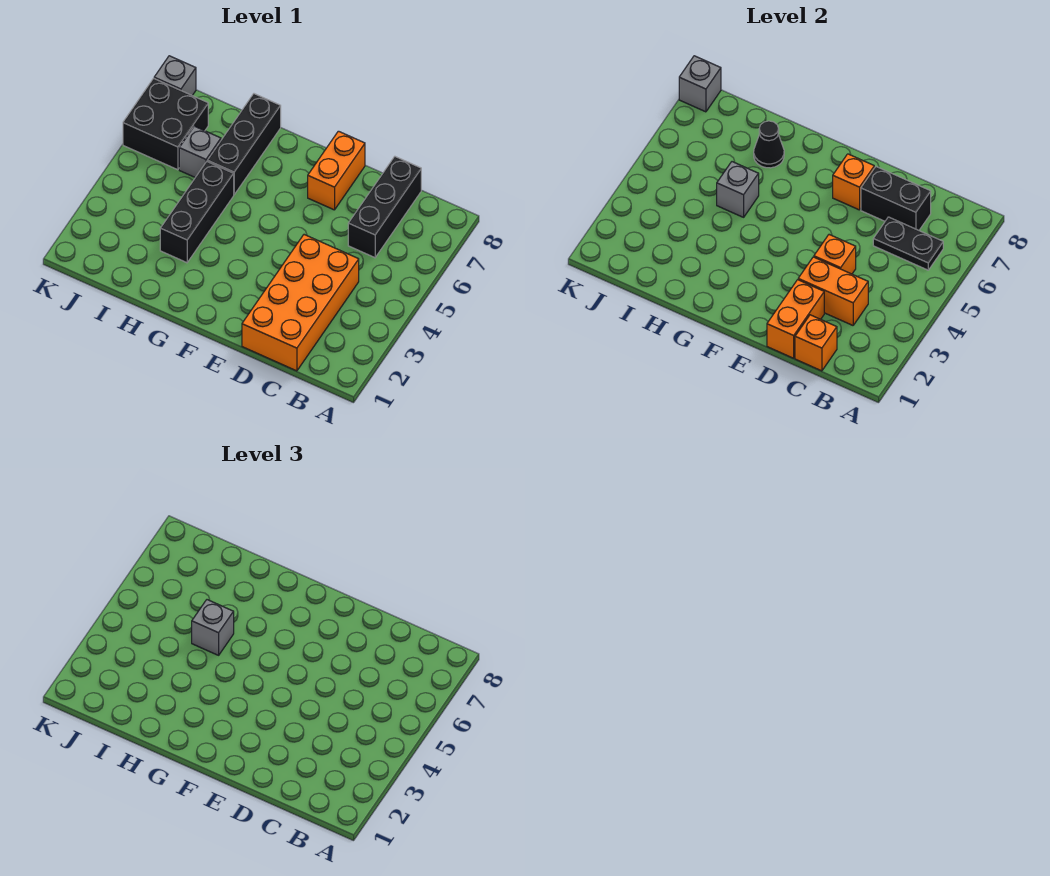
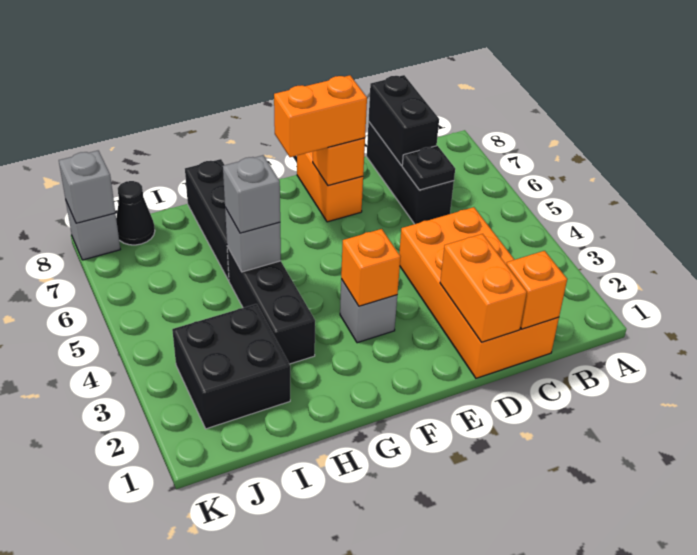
black plate B6:C6 level 2 -> black plate C6 level 2
orange brick C3:D3 level 2 -> orange brick E7:F7 level 3
black brick C7:D7 level 2 -> black brick C7:C8 level 2
orange brick D4 level 2 -> orange brick F3 level 2
black cone H7 level 2 -> black cone J8 level 1
grey brick I6 level 1 -> grey brick F3 level 1
black brick J6:K7 level 1 -> black brick I2:J3 level 1

